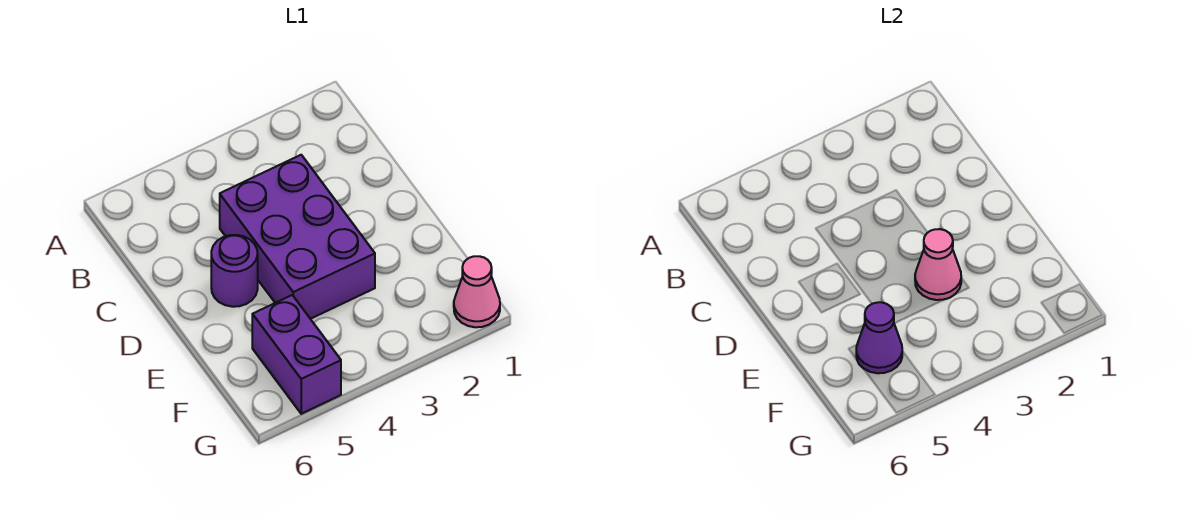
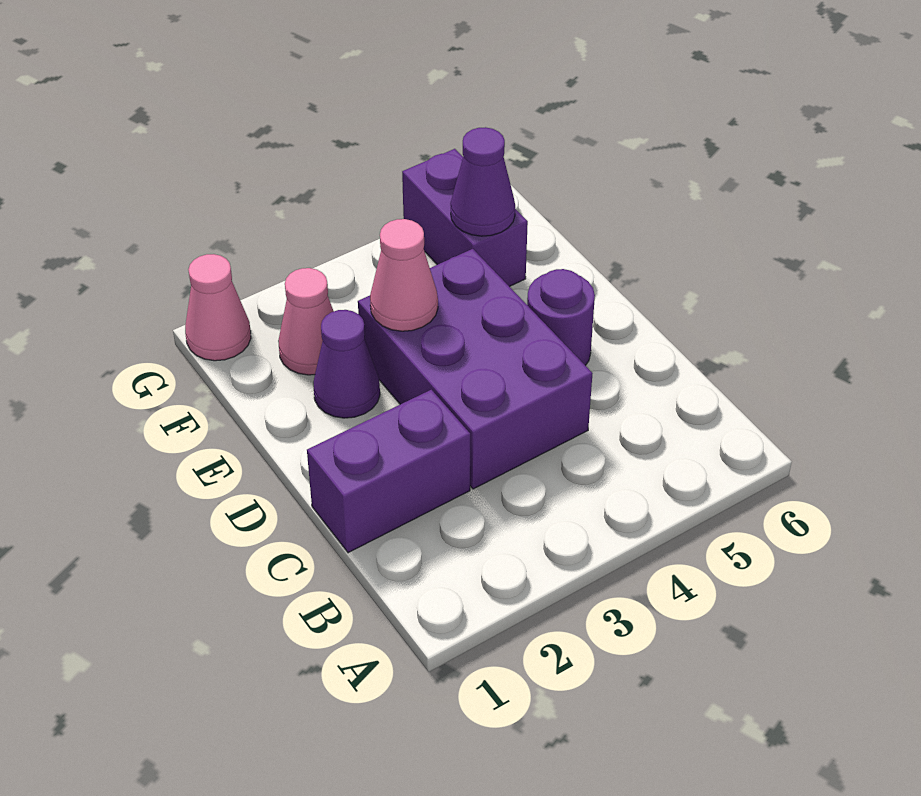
none -> purple brick C1:C2 level 1
none -> purple cone E2 level 1
none -> pink cone F2 level 1

